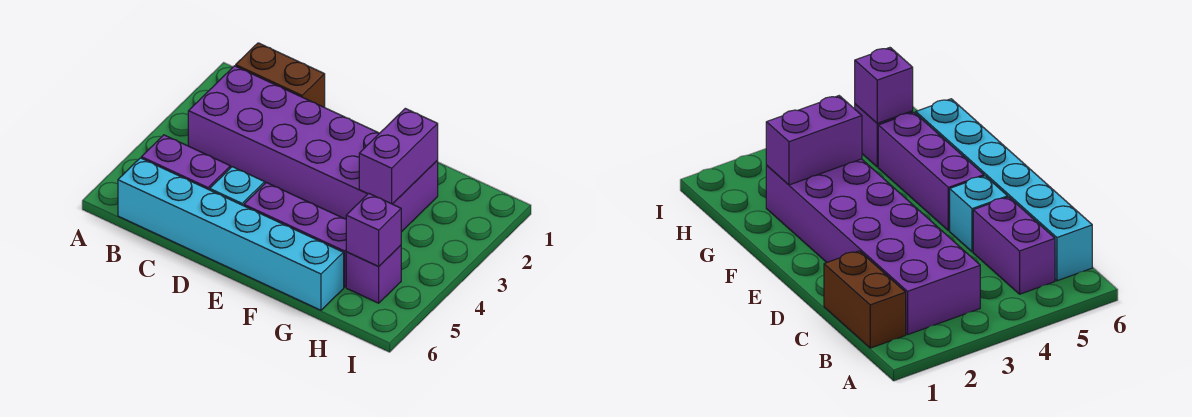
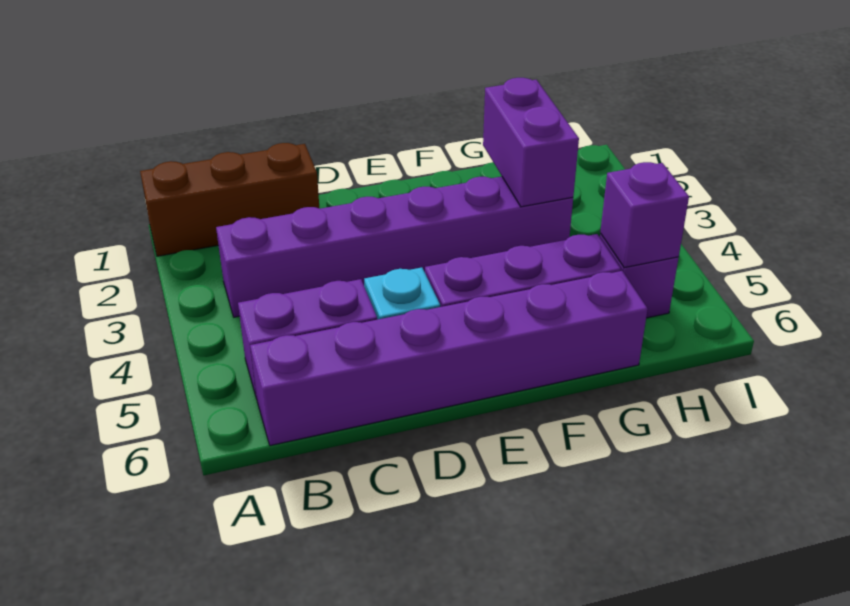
brown brick B1:C1 level 1 -> brown brick A1:C1 level 1
purple brick B2:G3 level 1 -> purple brick B3:G3 level 1
cyan brick B6:G6 level 1 -> purple brick B6:G6 level 1

